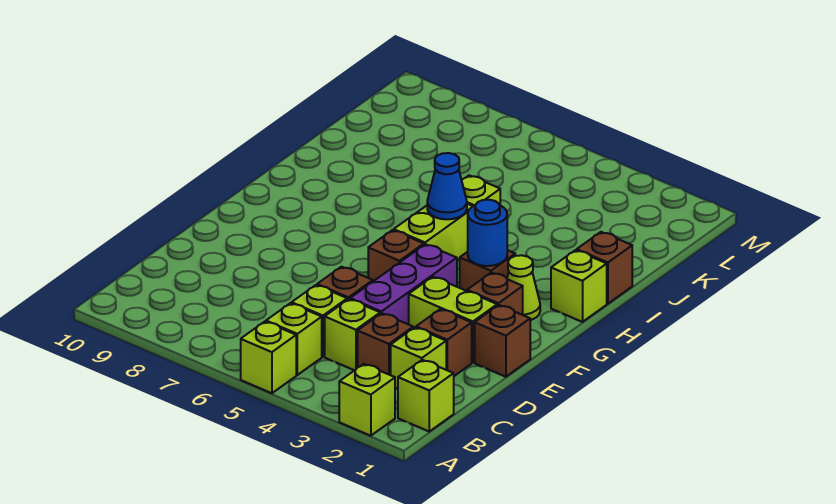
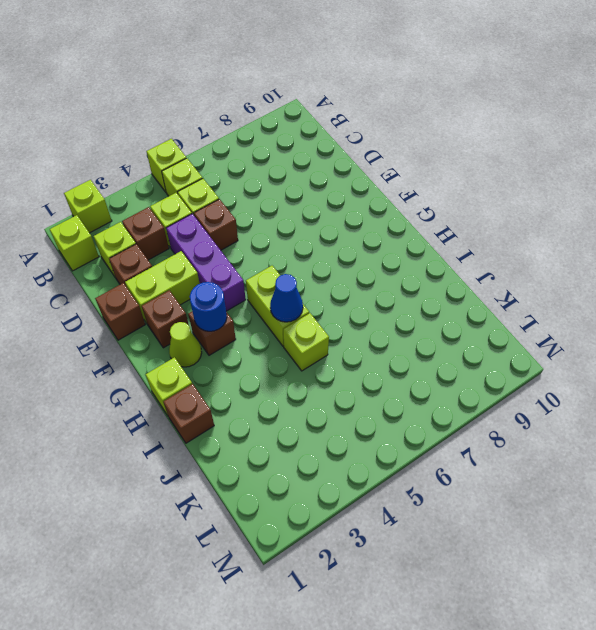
brown brick F5 level 1 -> none

